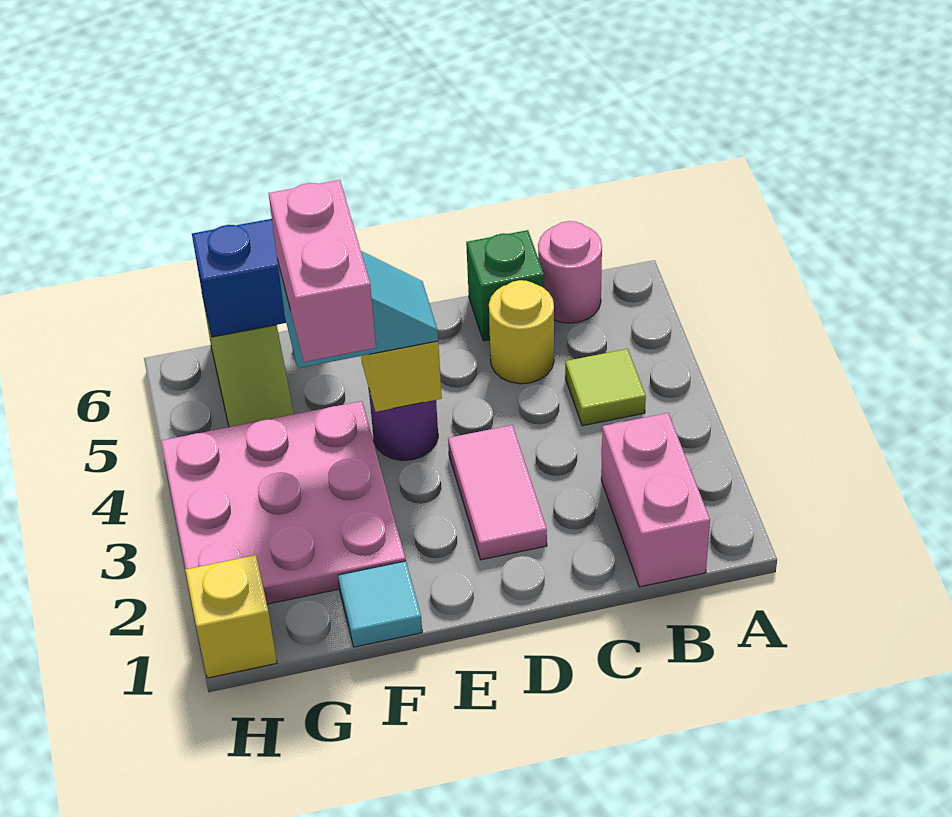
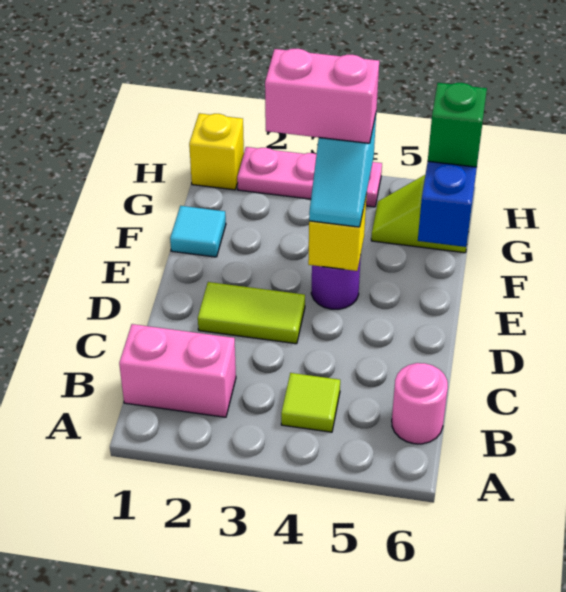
yellow round brick C5 level 1 -> none
green brick C6 level 1 -> green brick G6 level 3
pink tile D2:D3 level 1 -> lime tile D2:D3 level 1
pink plate F2:H4 level 1 -> pink plate H2:H4 level 1

